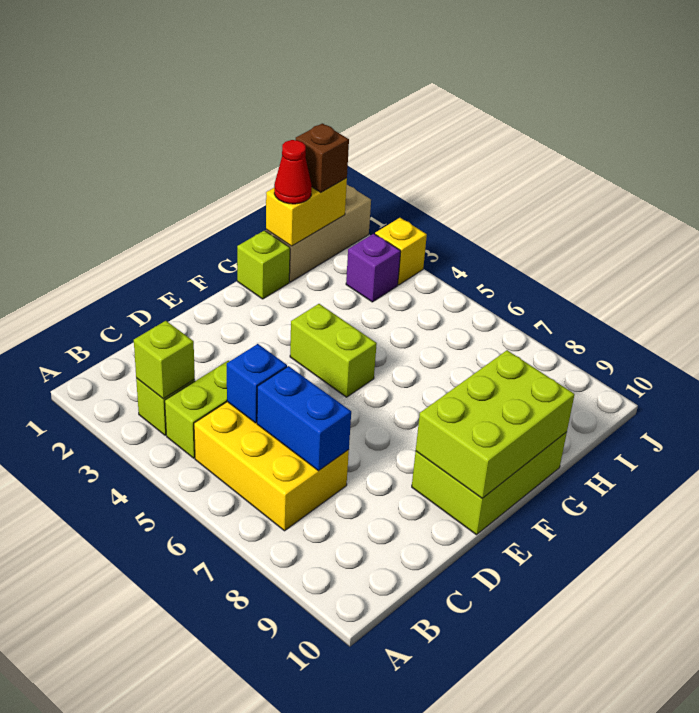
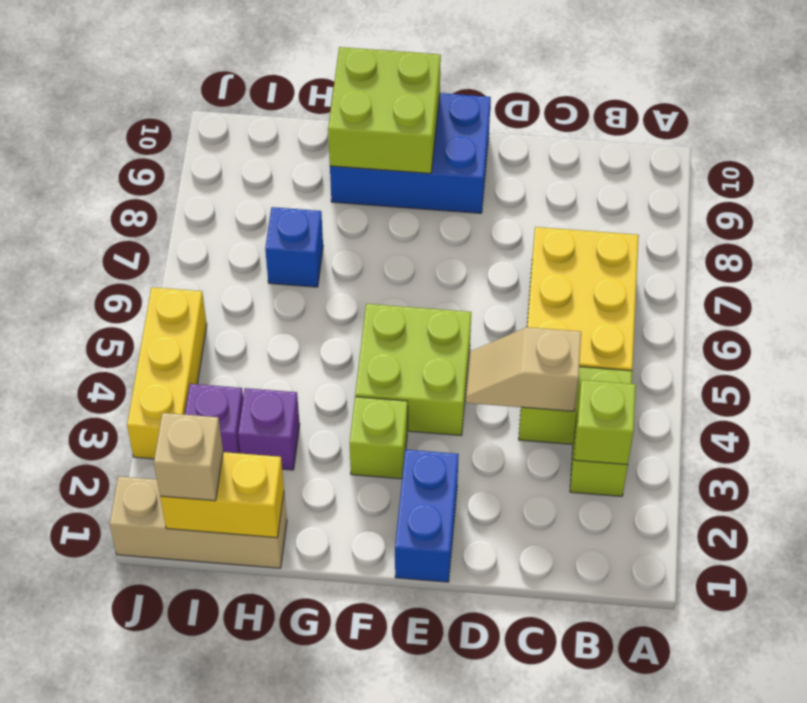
none -> tan slope C4:D4 level 2 top C
blue brick C5 level 2 -> blue brick H7 level 1
blue brick C6:C7 level 2 -> blue brick E1:E2 level 1
lime brick E9:G10 level 1 -> blue brick E9:G10 level 1
lime brick E9:G10 level 2 -> lime brick F9:G10 level 2
lime brick F4:F5 level 1 -> lime brick E4:F5 level 1
lime brick G1 level 1 -> lime brick F3 level 1
red cone H1 level 3 -> none
none -> purple brick H3 level 1
brown brick I1 level 3 -> tan brick I1 level 3
yellow brick J3 level 1 -> yellow brick J3:J5 level 1

